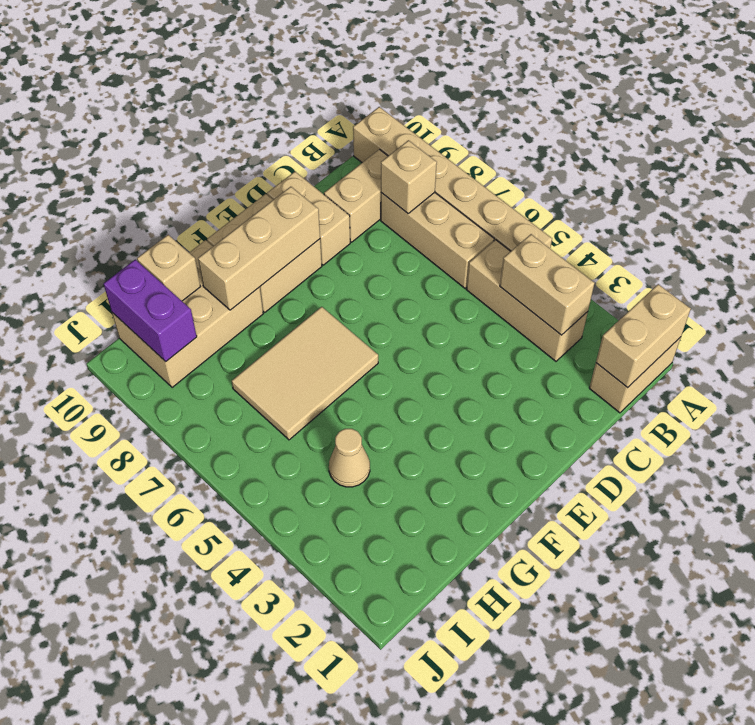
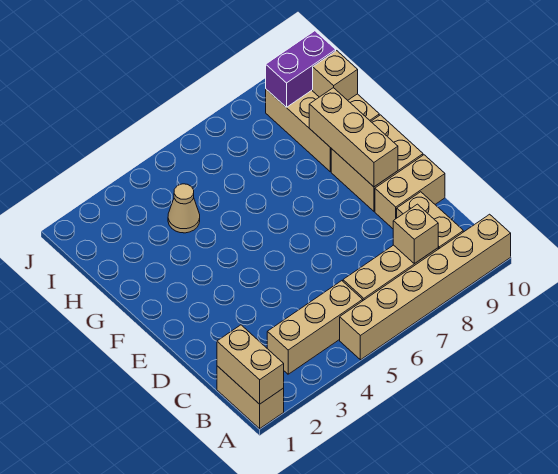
tan brick B3:B4 level 2 -> none
tan tile F6:H7 level 1 -> none

